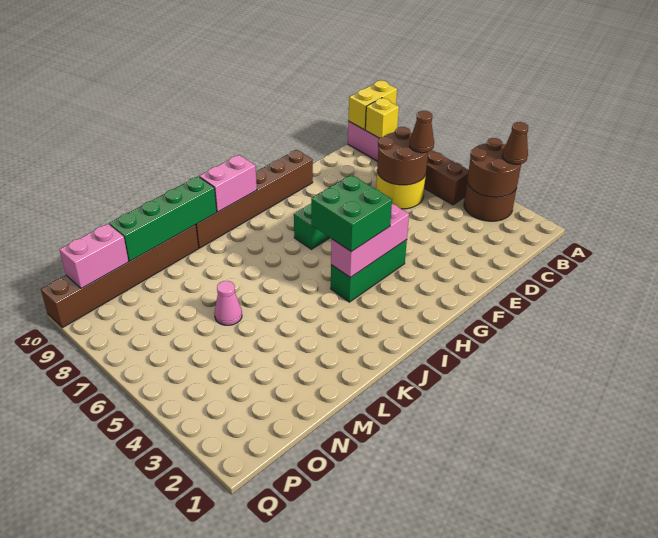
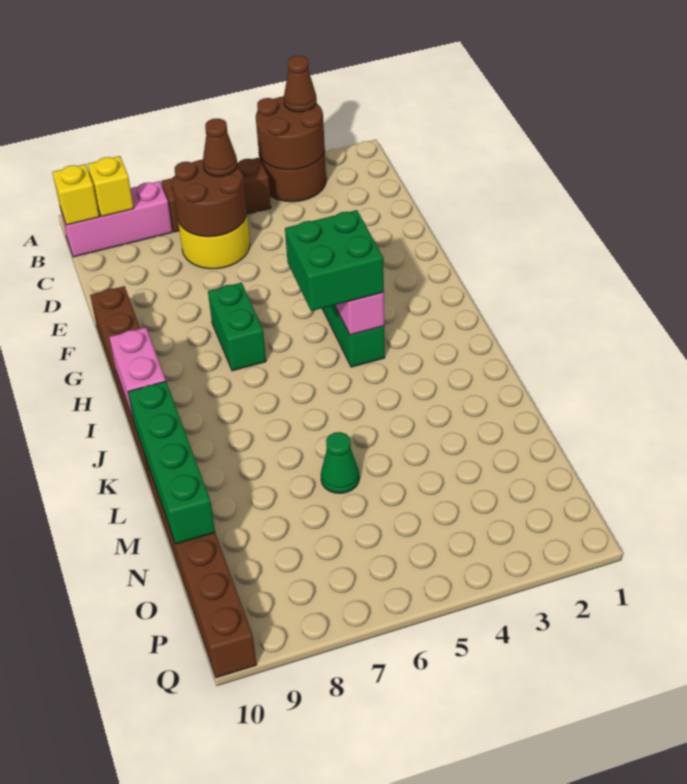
yellow brick A10:B10 level 2 -> yellow brick B10 level 2
pink cone M6 level 1 -> green cone M6 level 1
pink brick O10:P10 level 2 -> none

